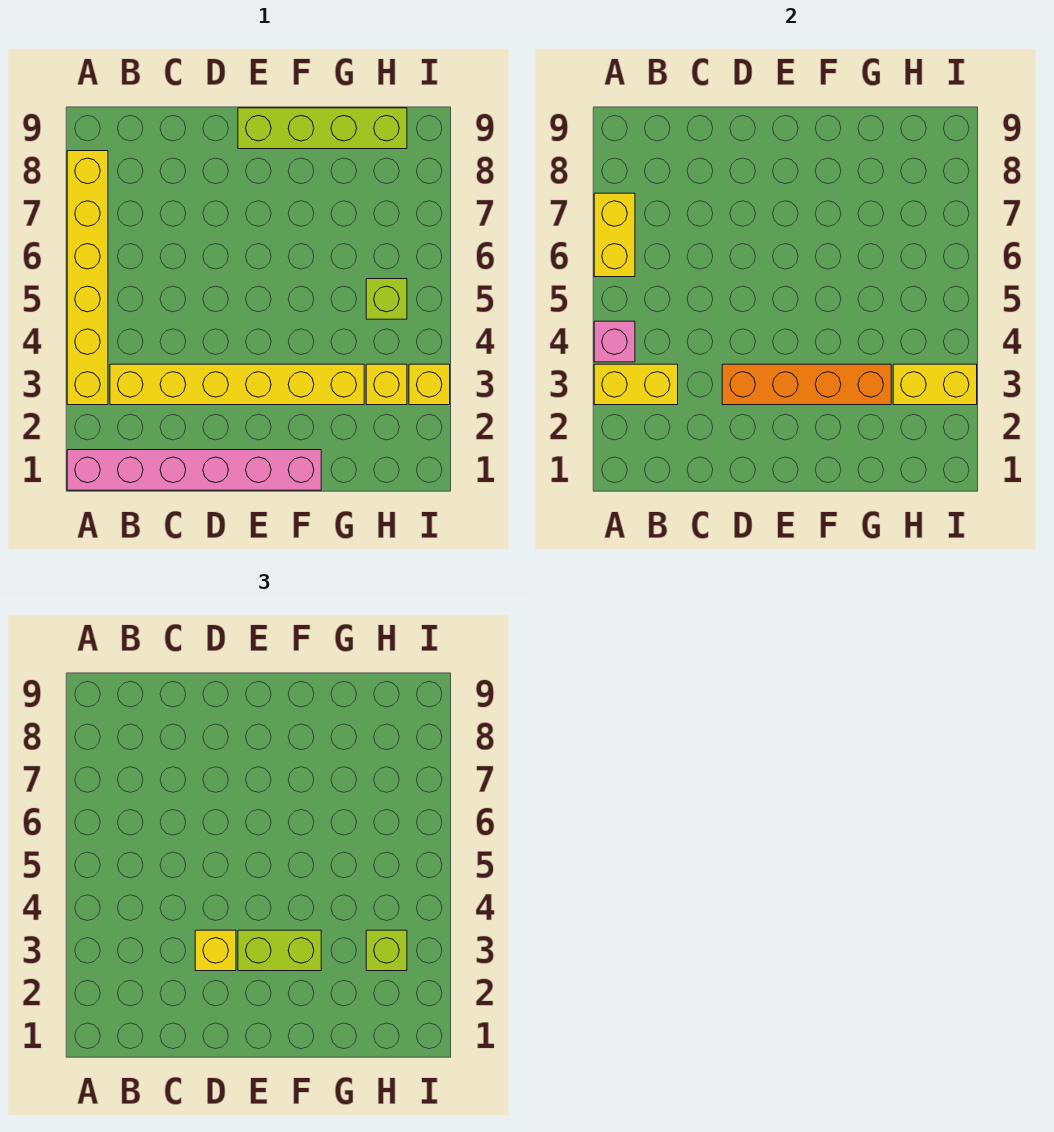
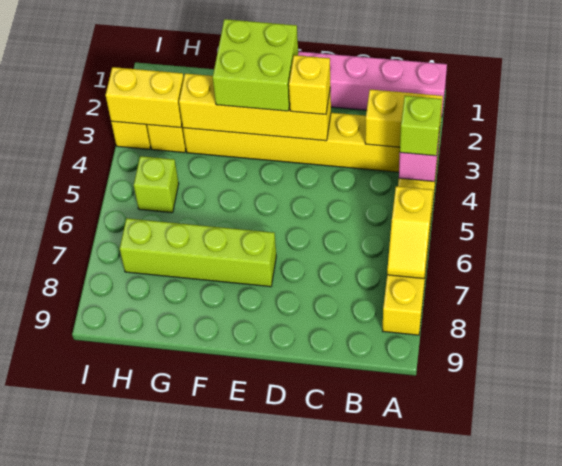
yellow brick A6:A7 level 2 -> yellow slope A6:A7 level 2 top 6
orange brick D3:G3 level 2 -> yellow brick D3:G3 level 2
lime brick E3:F3 level 3 -> lime brick E2:F3 level 3
lime brick E9:H9 level 1 -> lime brick E7:H7 level 1
lime brick H3 level 3 -> lime brick A4 level 3

